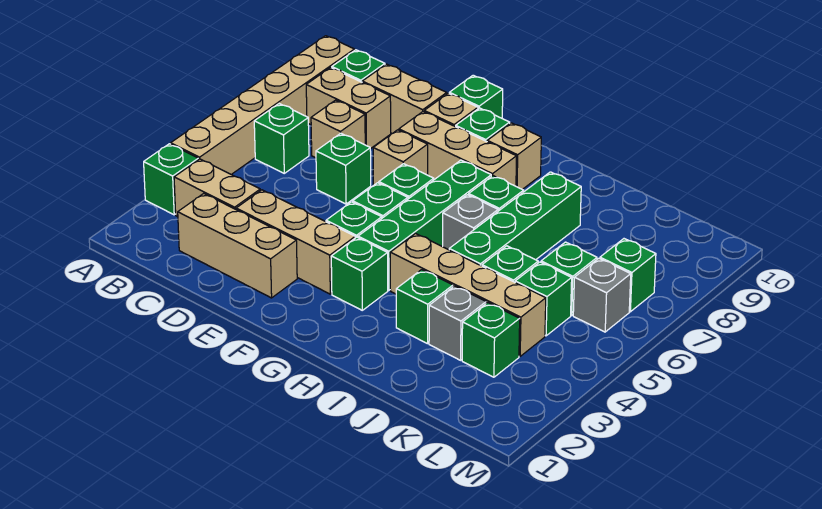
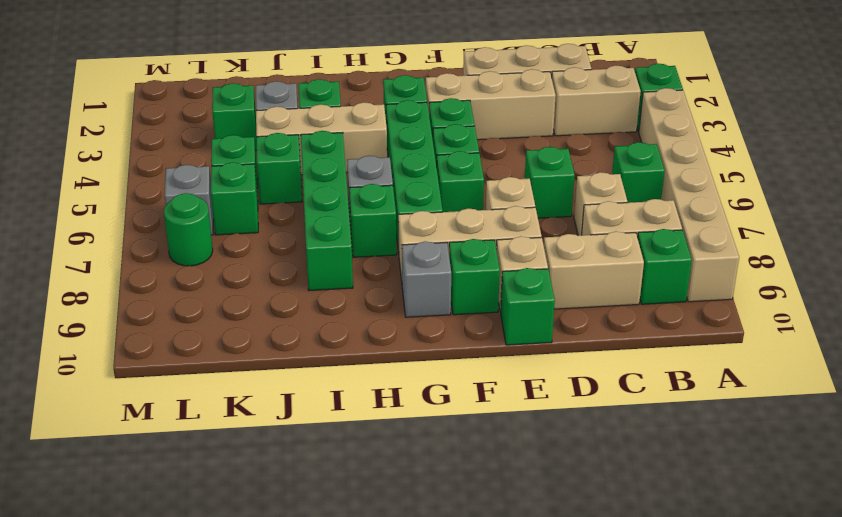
tan brick G9 level 1 -> grey brick G9 level 1
tan brick H4:K4 level 1 -> tan brick H4:J4 level 1
green brick L7 level 1 -> green round brick L7 level 1

